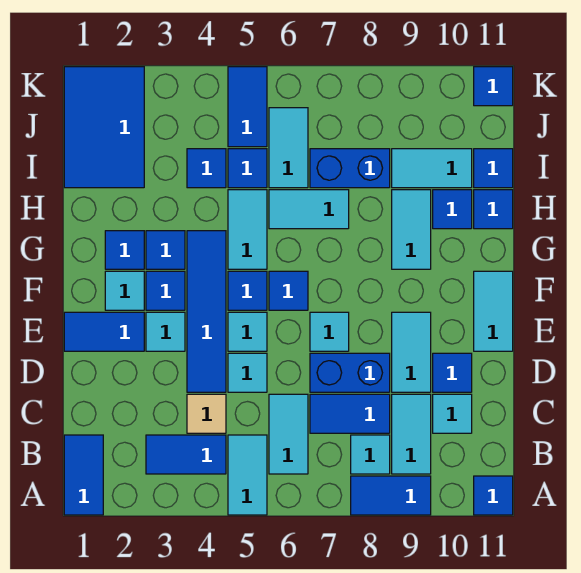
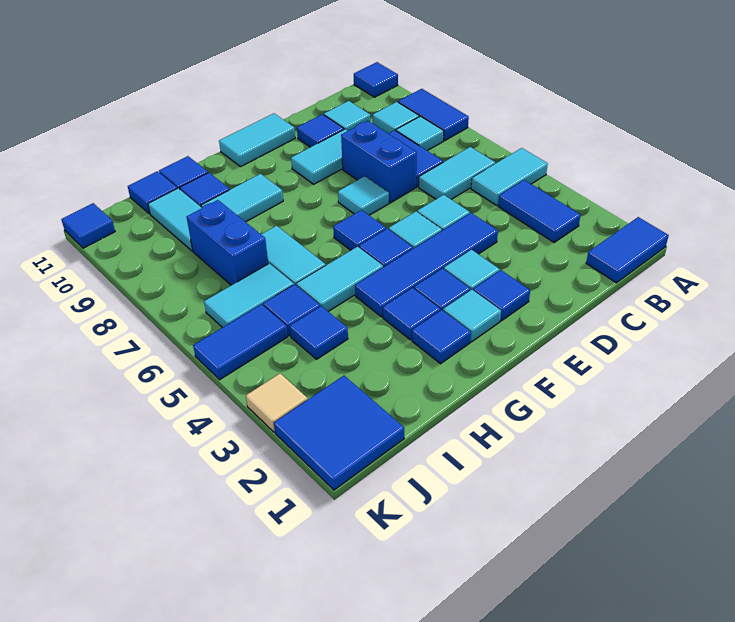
cyan tile B9:C9 level 1 -> cyan tile B9 level 1
tan tile C4 level 1 -> tan tile K3 level 1
blue tile E1:E2 level 1 -> blue tile E2 level 1
blue tile I1:K2 level 1 -> blue tile J1:K2 level 1

